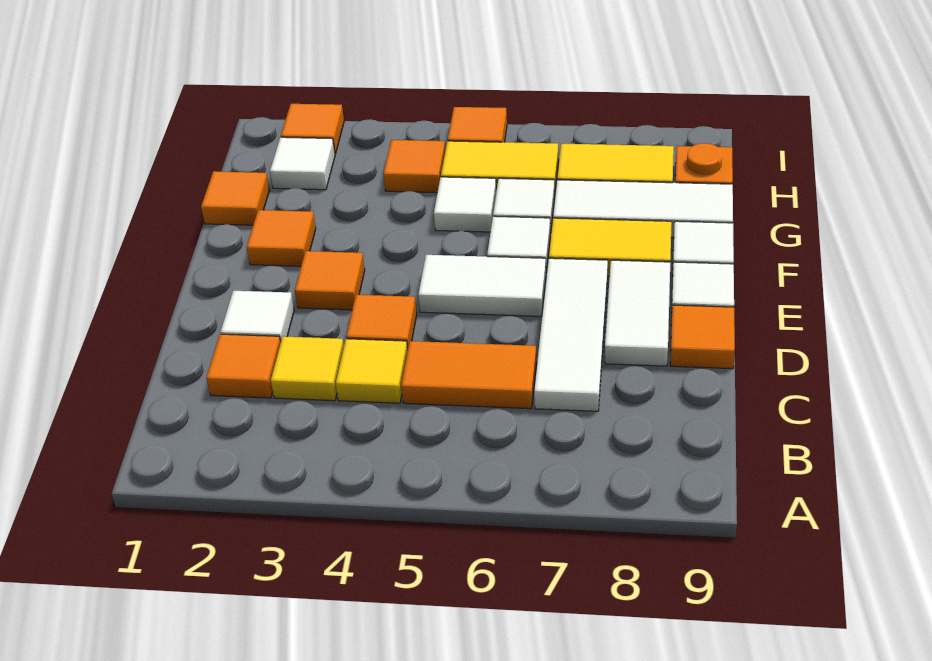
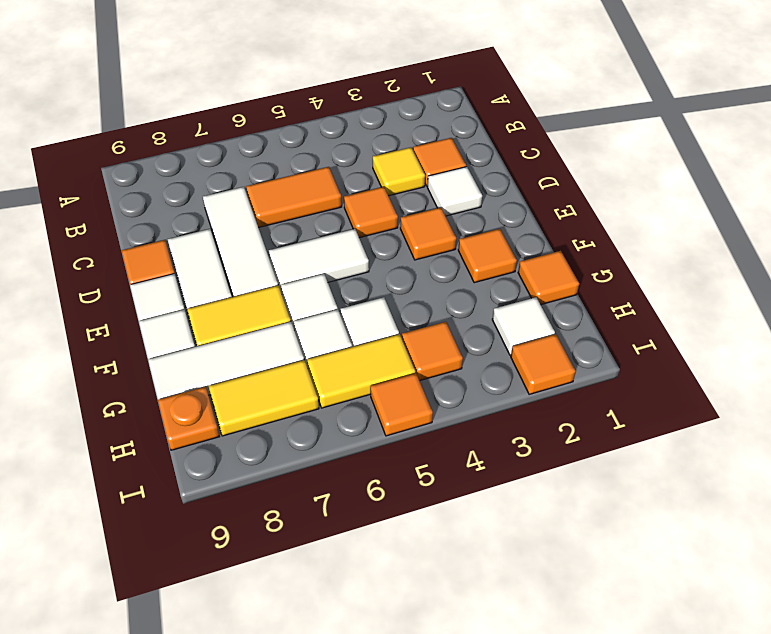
yellow tile C4 level 1 -> none

